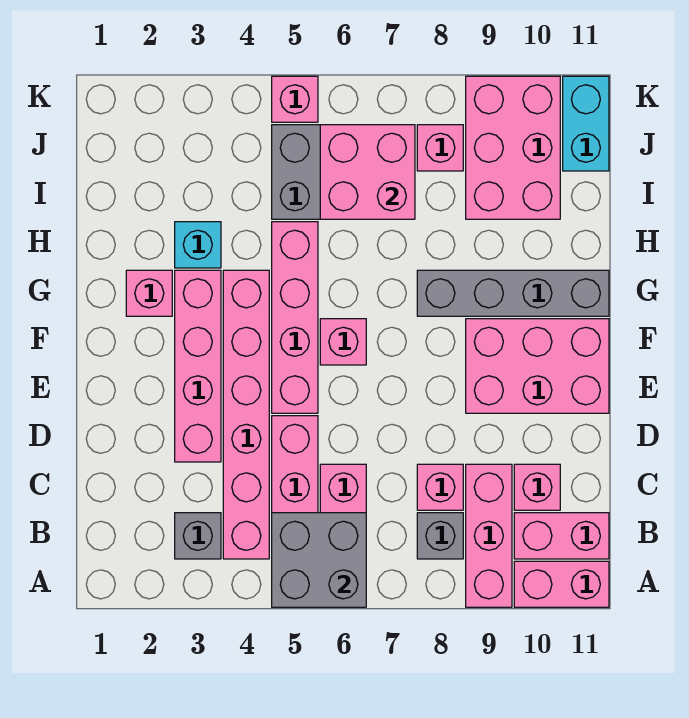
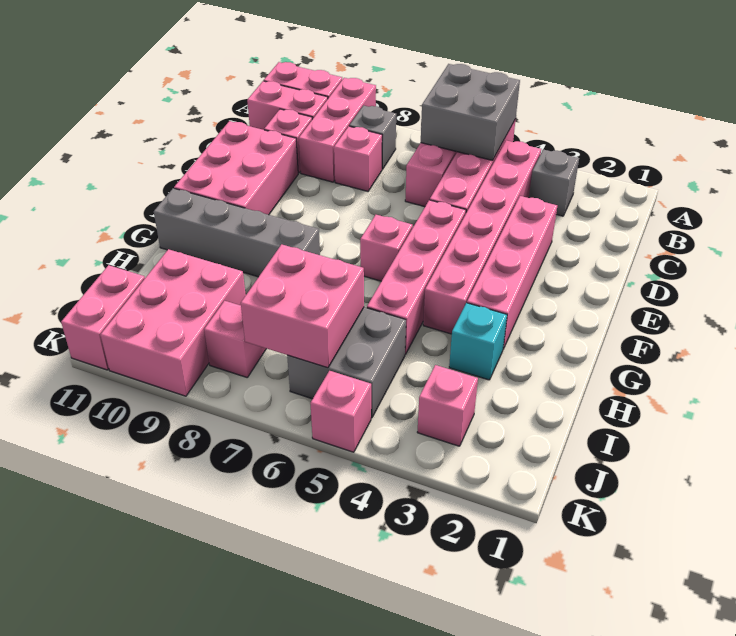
pink brick E9:F11 level 1 -> pink brick D10:F11 level 1
pink brick G2 level 1 -> pink brick J3 level 1
cyan brick J11:K11 level 1 -> pink brick J11:K11 level 1

